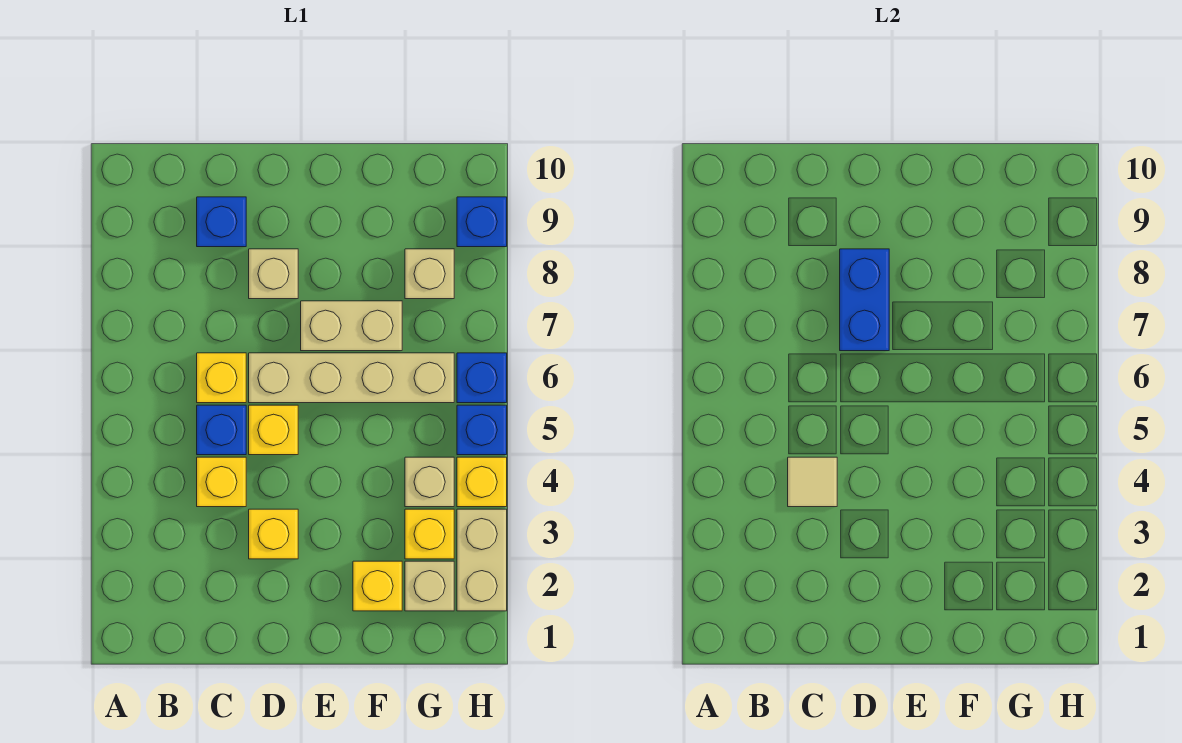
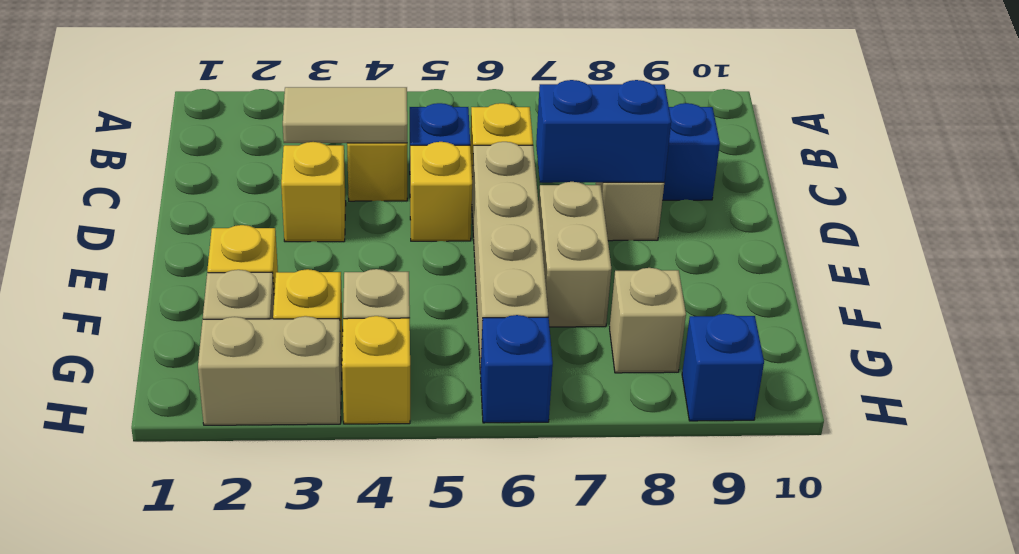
tan tile C4 level 2 -> tan tile C3:C4 level 2
blue brick H5 level 1 -> none

